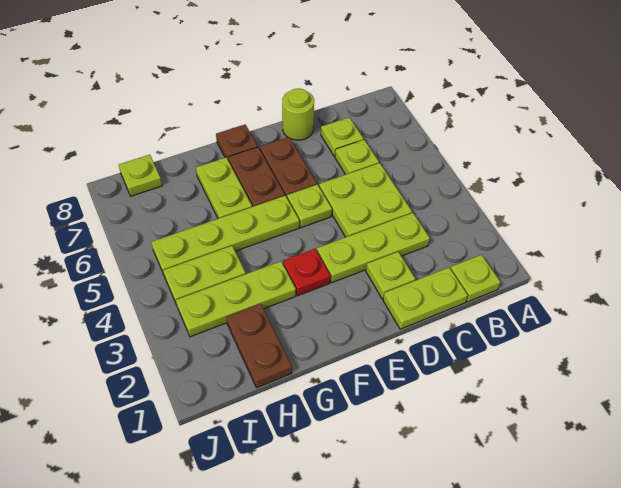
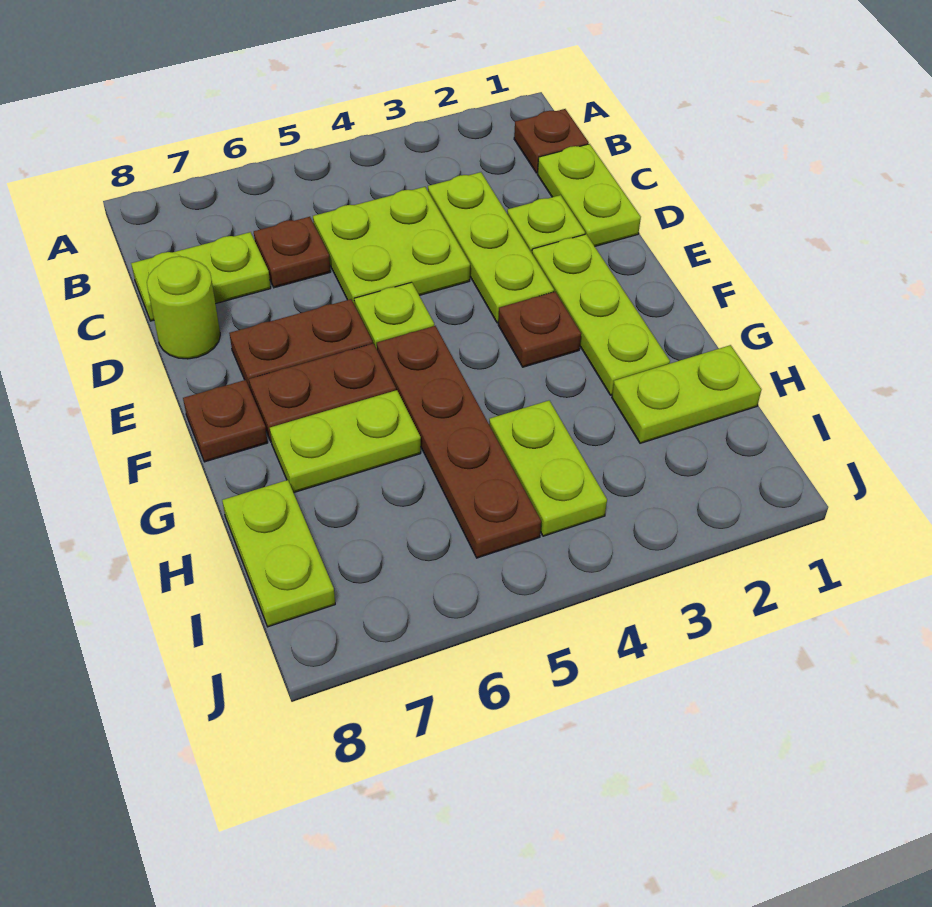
lime plate B1 level 1 -> brown plate B1 level 1
lime plate C6 level 1 -> brown plate C6 level 1
lime plate C7 level 1 -> lime plate C7:C8 level 1
red plate F3 level 1 -> brown plate F3 level 1
lime plate F5:I5 level 1 -> brown plate F5:I5 level 1
lime plate G3:I3 level 1 -> lime plate E2:G2 level 1
brown plate H1:H2 level 1 -> lime plate H1:H2 level 1
lime plate I8 level 1 -> lime plate H8:I8 level 1

